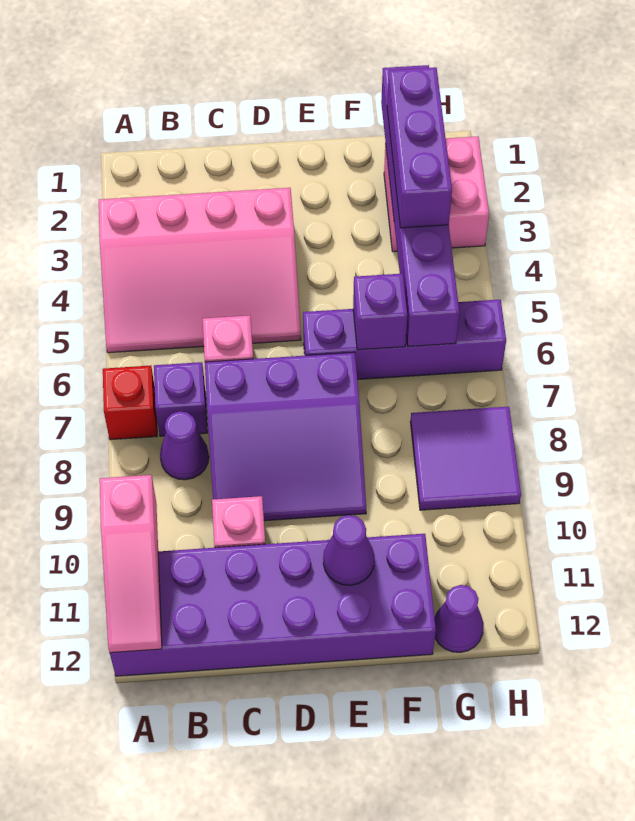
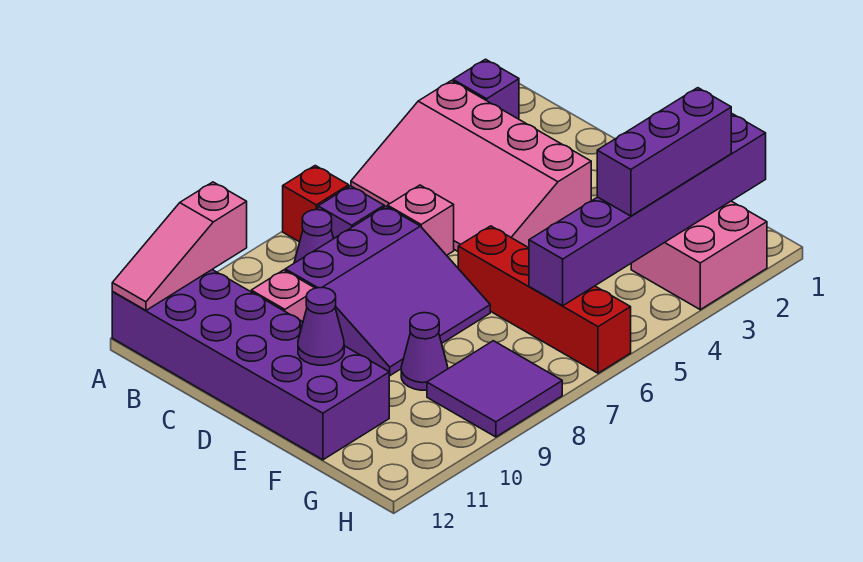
purple slope C7:E9 level 1 top 7 -> purple slope C7:E9 level 1 top C
purple brick E6:H6 level 1 -> red brick E6:H6 level 1
purple brick F6 level 2 -> purple brick A2 level 1
purple cone G12 level 1 -> purple cone F9 level 1

